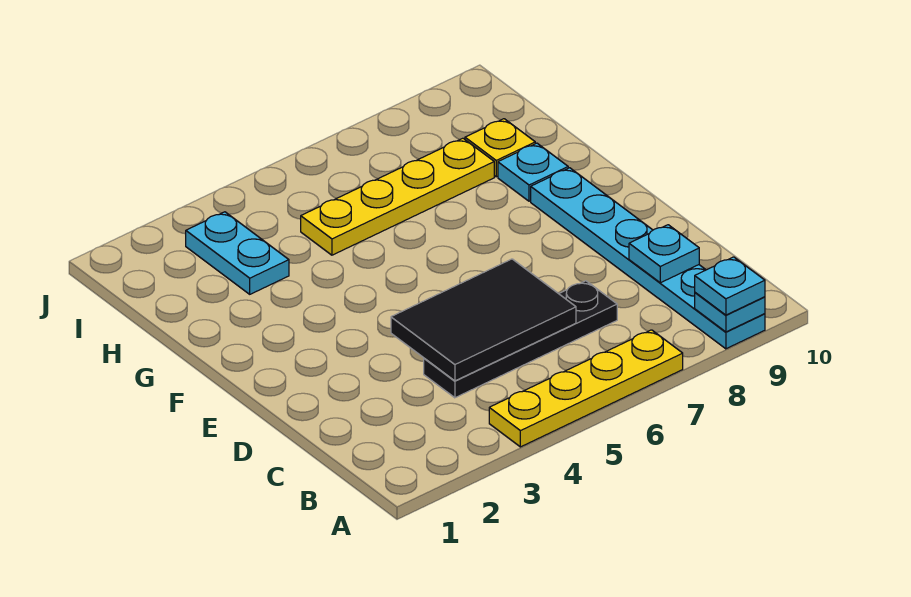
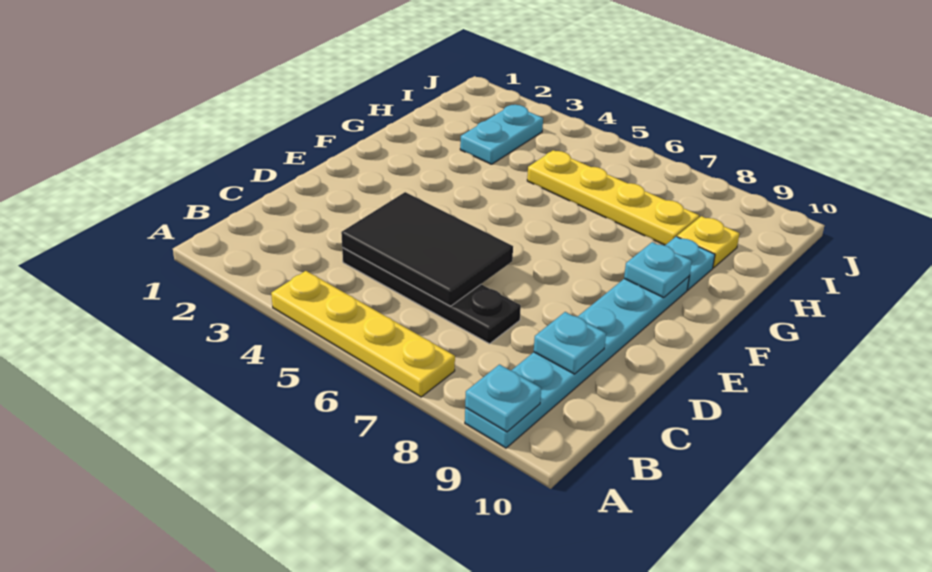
cyan plate A9 level 3 -> cyan plate F9 level 2

